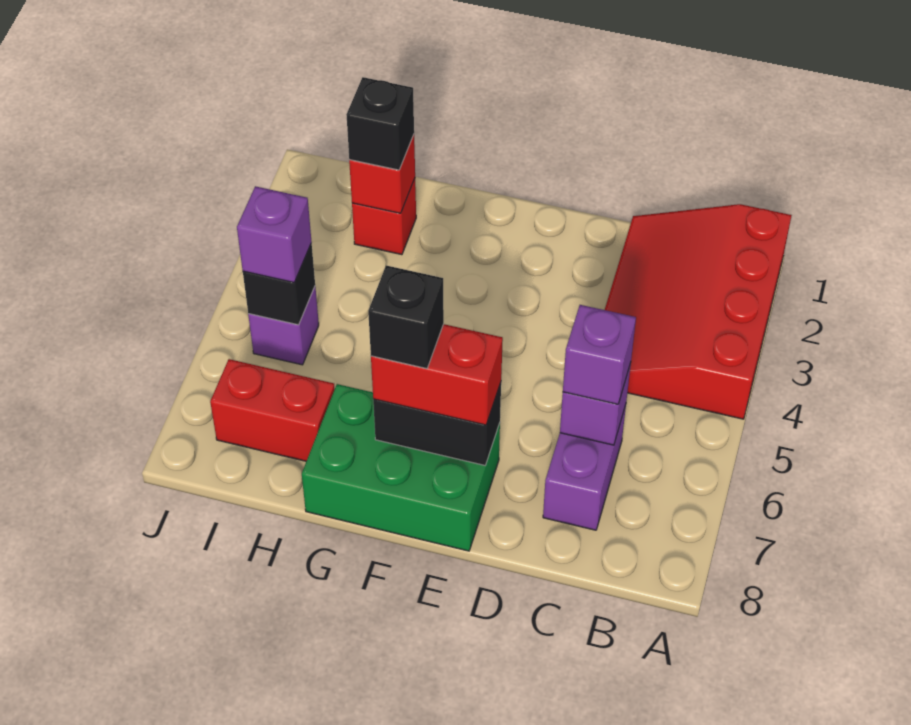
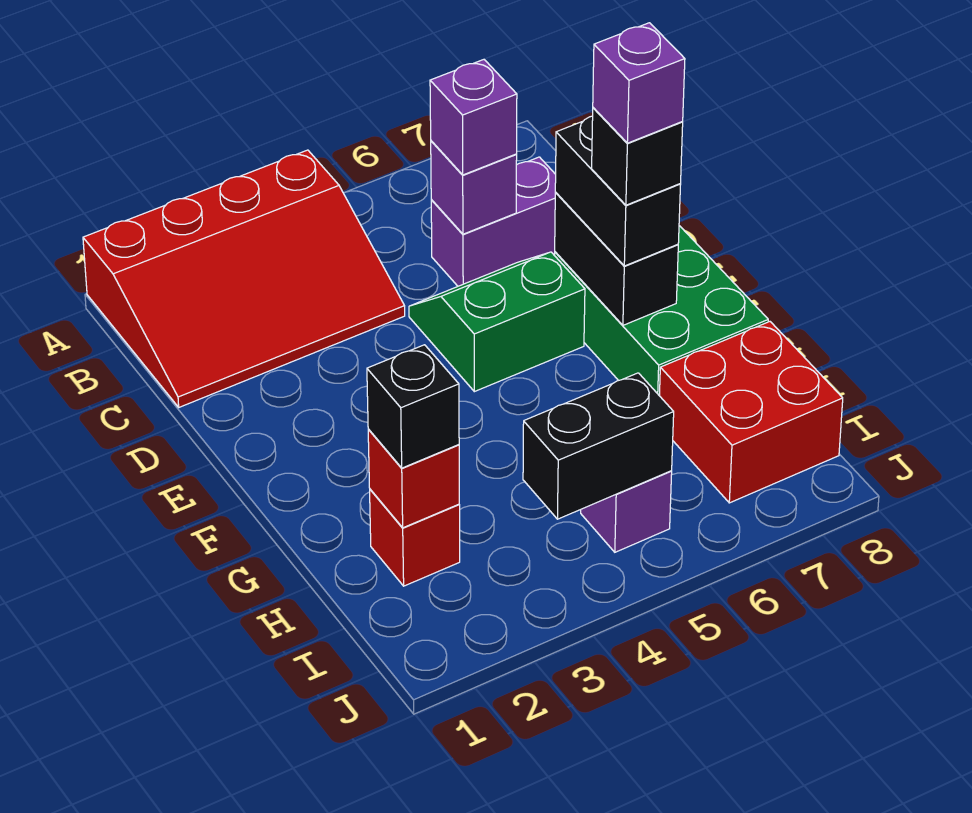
none -> green slope D5:E6 level 1 top E
red brick E7:F7 level 3 -> black brick E7:F7 level 3
red brick H7:I7 level 1 -> red brick H7:I8 level 1
black brick I5 level 2 -> black brick I4:I5 level 2
purple brick I5 level 3 -> purple brick F7 level 5

